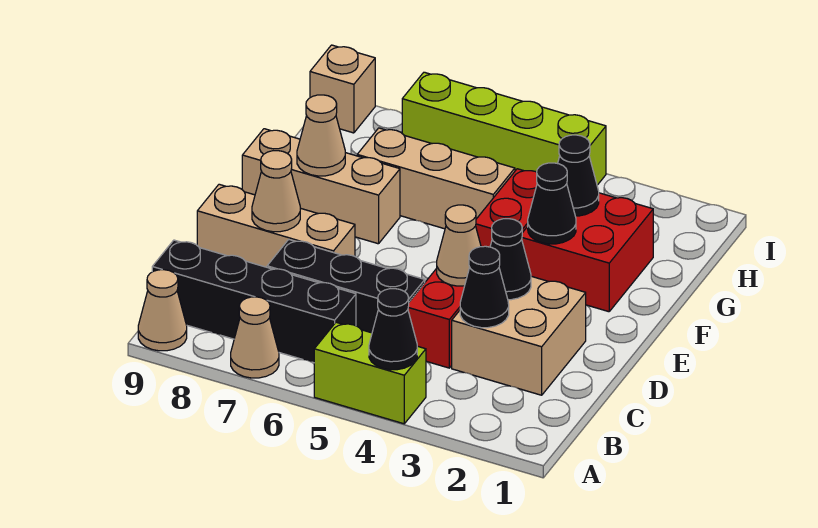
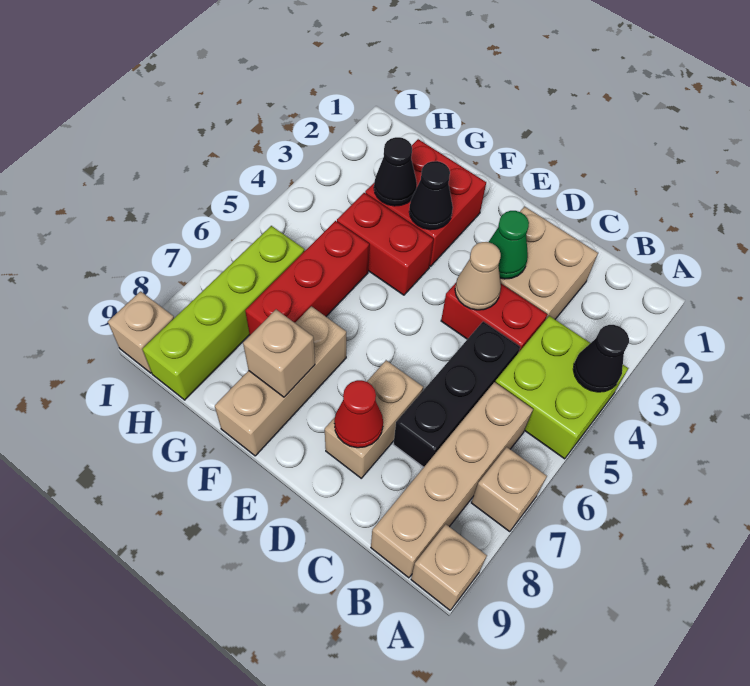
lime brick A4:A5 level 1 -> lime brick A4:B5 level 1
tan cone A7 level 1 -> tan brick A7 level 1
tan cone A9 level 1 -> tan brick A9 level 1
black brick B6:B9 level 1 -> tan brick B6:B9 level 1
black cone C3 level 2 -> none
black cone D3 level 2 -> green cone D3 level 2
tan brick D7:D9 level 1 -> tan brick D7:D8 level 1
tan cone D8 level 2 -> red cone D8 level 2
tan cone F8 level 2 -> tan brick F8 level 2
tan brick G5:G7 level 1 -> red brick G5:G7 level 1
lime brick I4:I7 level 1 -> lime brick H6:H9 level 1

